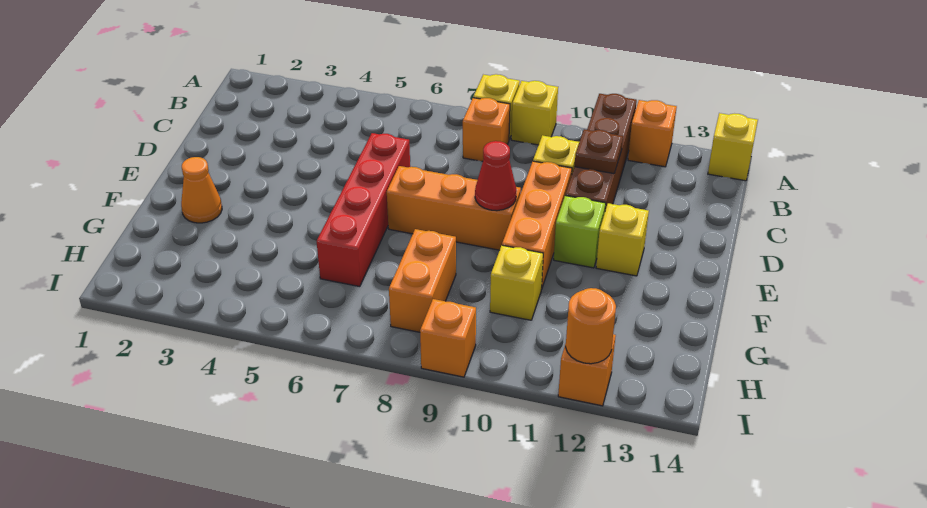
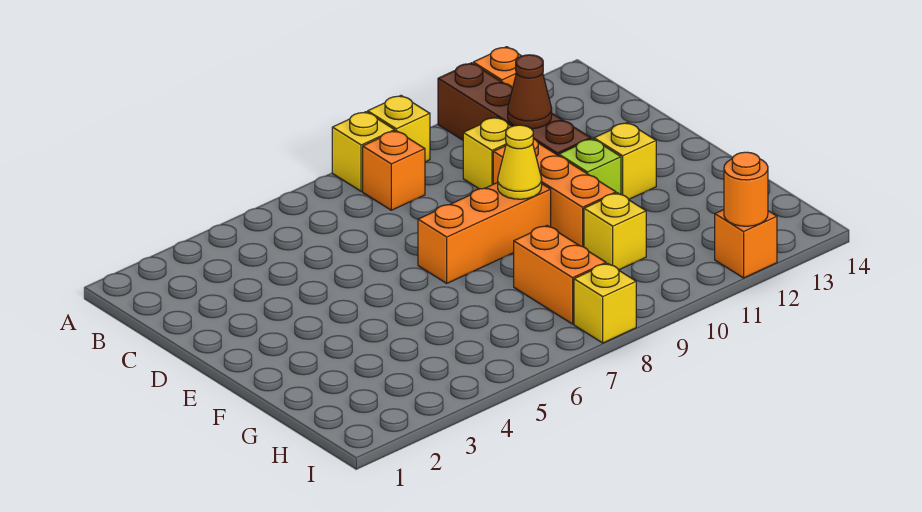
yellow brick A14 level 1 -> yellow brick I8 level 1
brown plate C11 level 2 -> brown cone C11 level 2
red brick D6:G6 level 1 -> none
red cone E9 level 2 -> yellow cone E9 level 2
orange cone F2 level 1 -> none
orange brick I9 level 1 -> none

